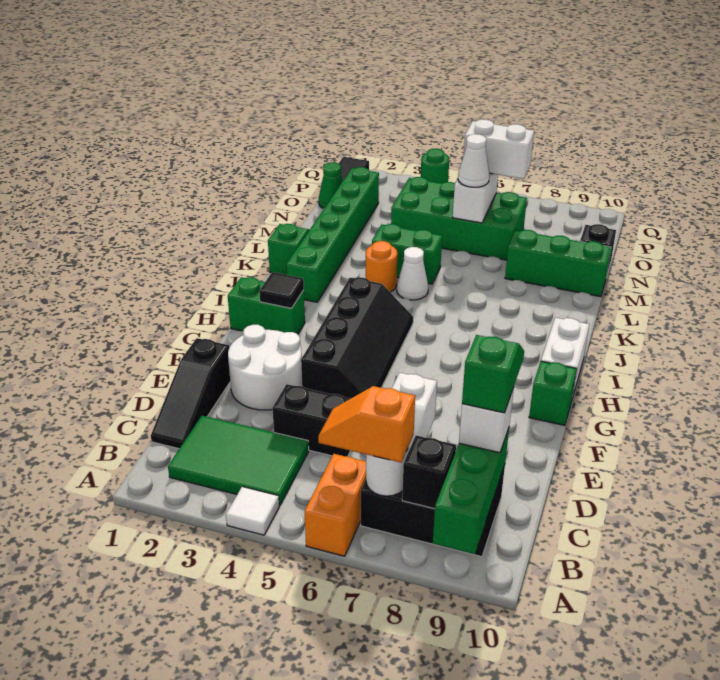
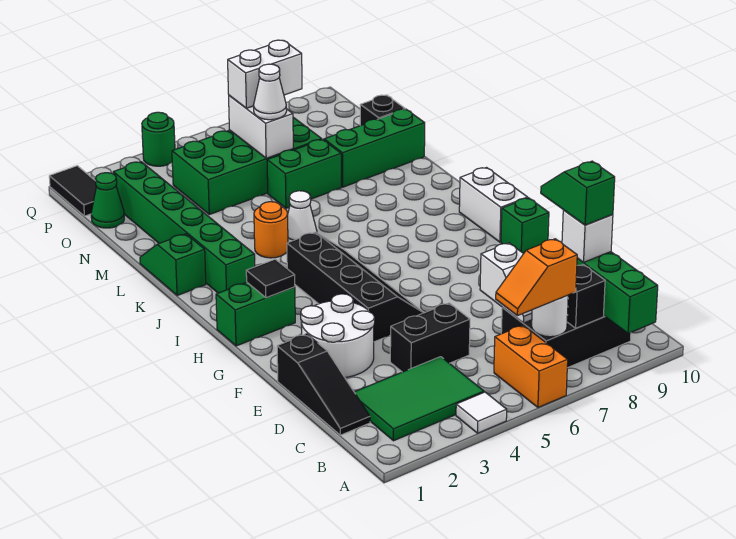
green brick L4:L5 level 1 -> green brick M6:M7 level 1

